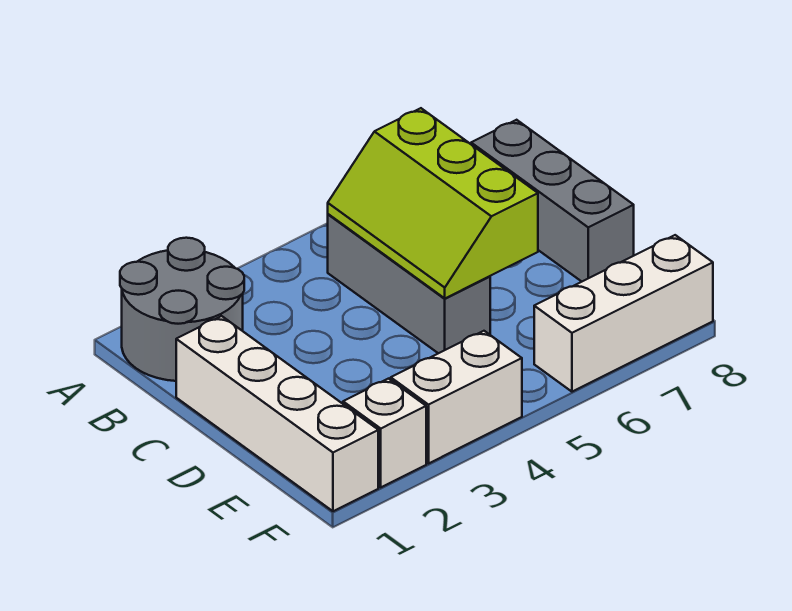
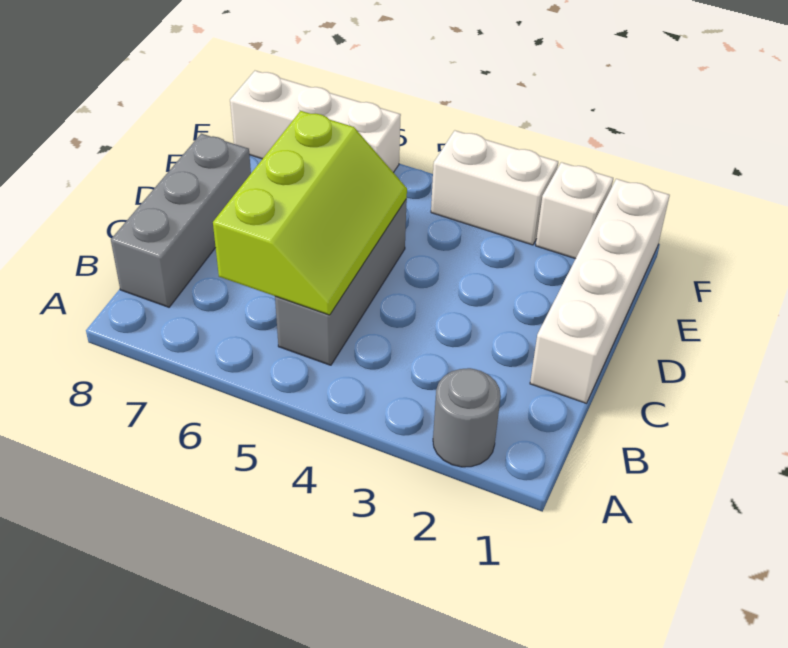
grey round brick A1:B2 level 1 -> grey round brick A2 level 1

